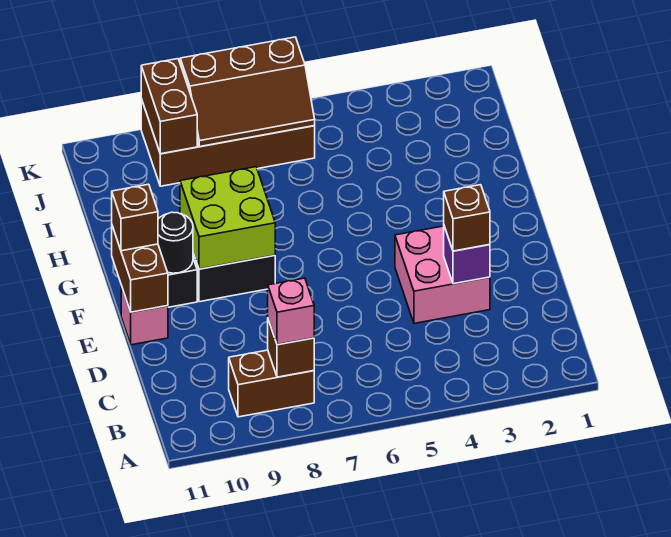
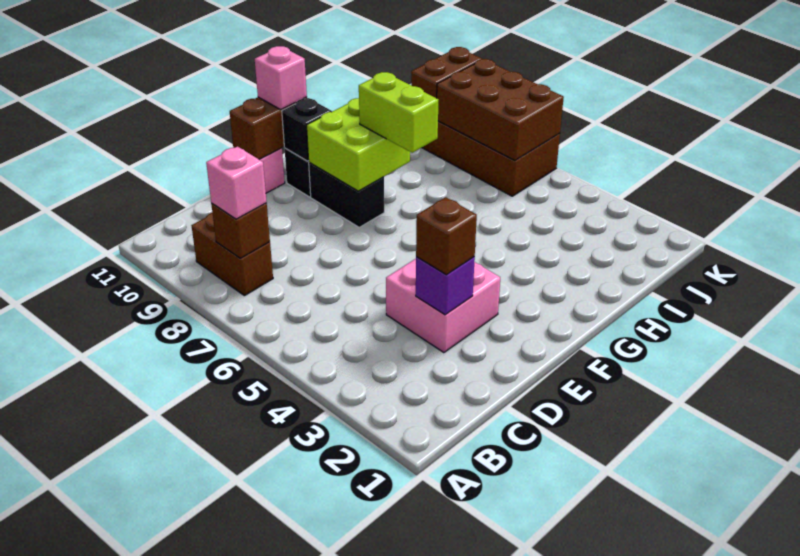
black round brick F10 level 2 -> black brick F10 level 2
brown brick F11 level 3 -> pink brick F11 level 3
none -> lime brick G7:G8 level 3
brown slope J6:K8 level 2 top K -> brown brick J6:K8 level 2

